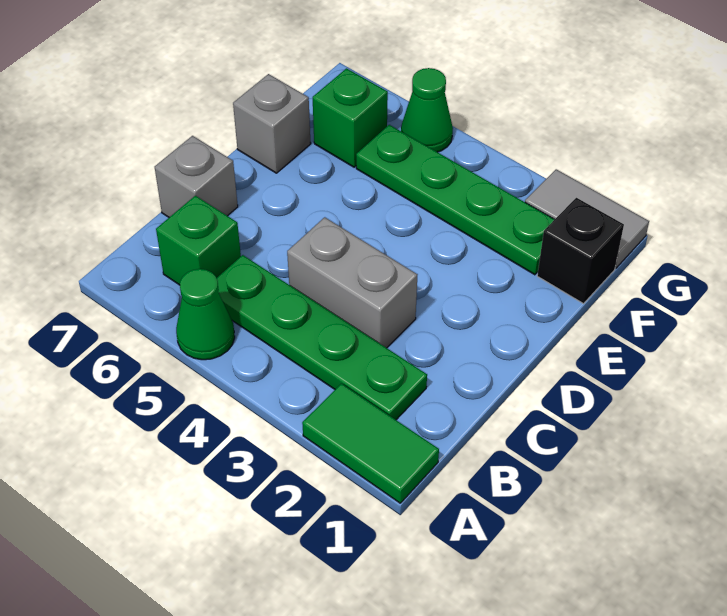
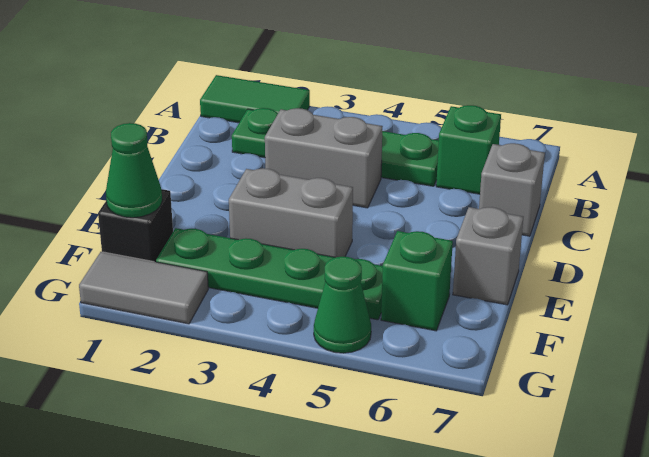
green cone A5 level 1 -> green cone F1 level 2
none -> grey brick E3:E4 level 1

